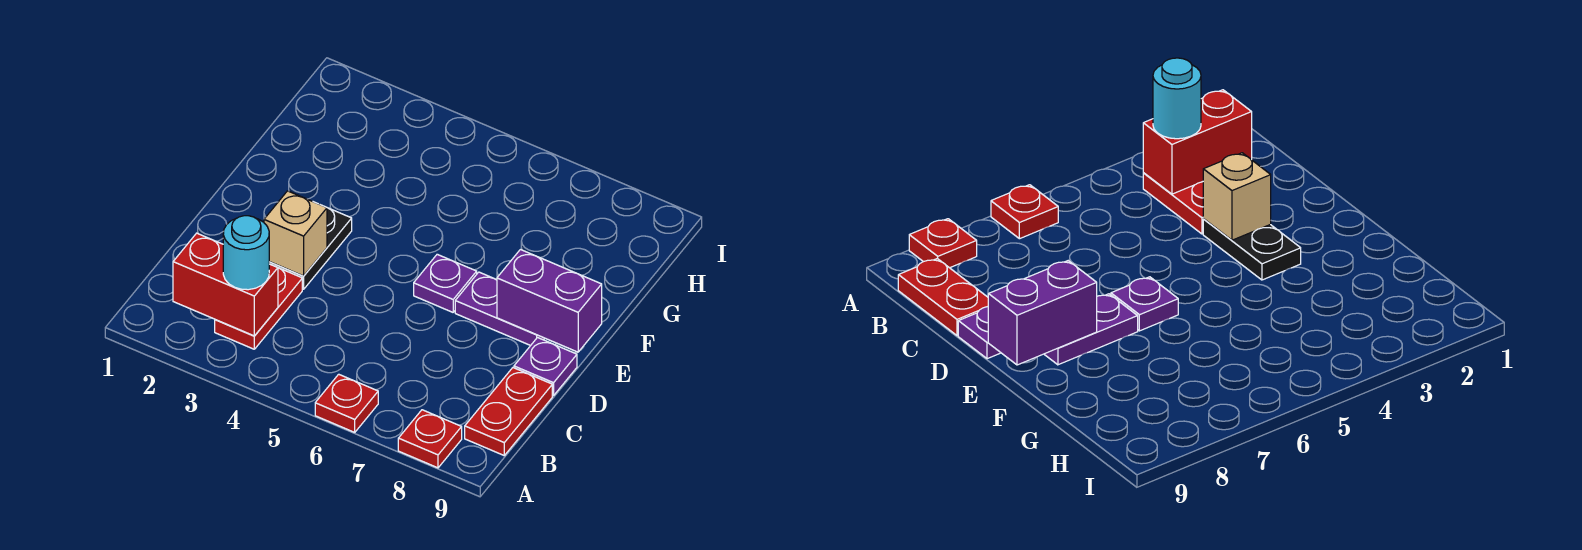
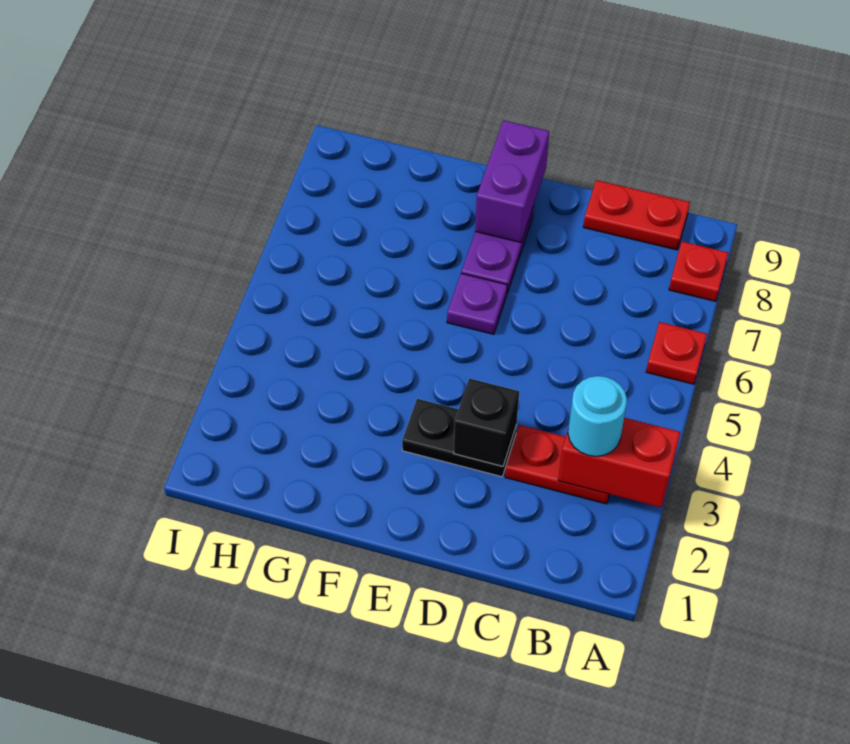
red brick B2:B3 level 2 -> red brick A3:B3 level 2
tan brick D3 level 2 -> black brick D3 level 2
purple plate D9 level 1 -> none

